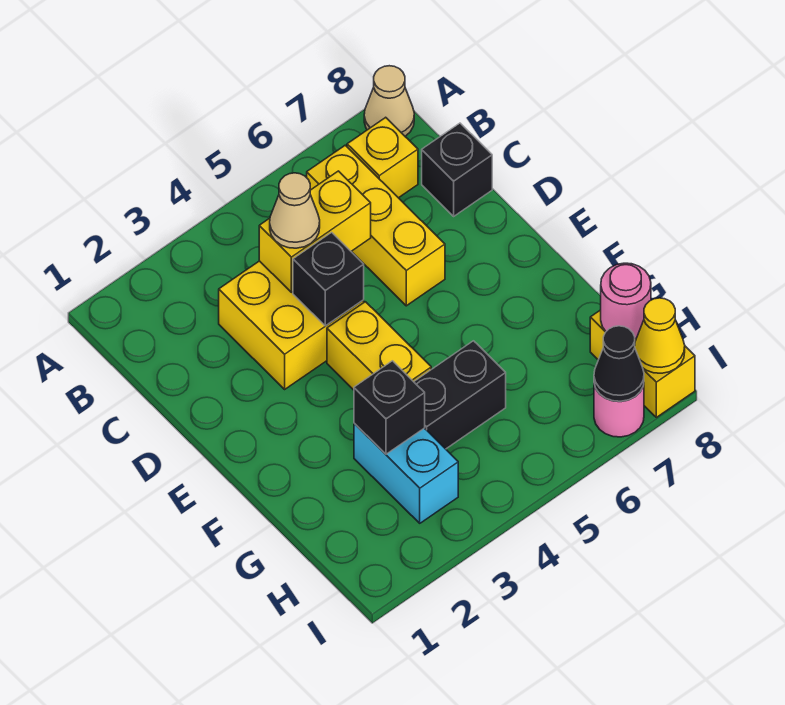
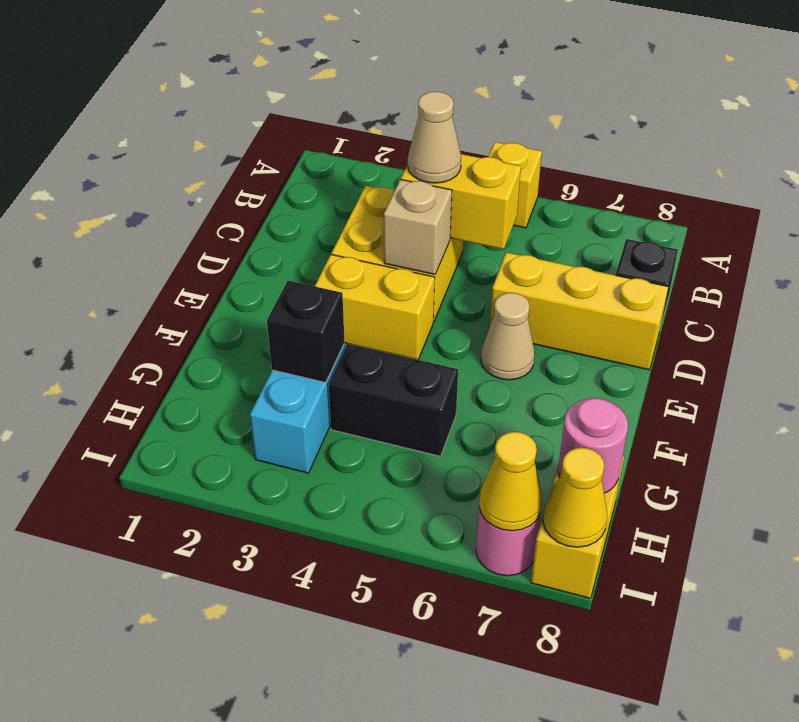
tan cone A8 level 1 -> tan cone E6 level 1
yellow brick B6:D6 level 1 -> yellow brick D6:D8 level 1
yellow brick B7 level 1 -> yellow brick A5 level 1
black brick D4 level 2 -> tan brick D4 level 2
yellow brick E4:F4 level 1 -> yellow brick E3:E4 level 1
black cone I7 level 2 -> yellow cone I7 level 2

